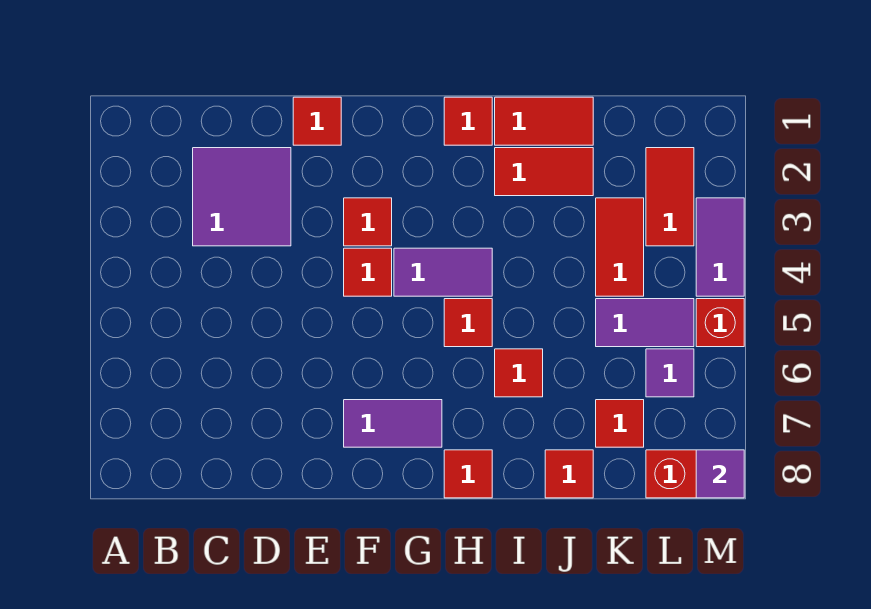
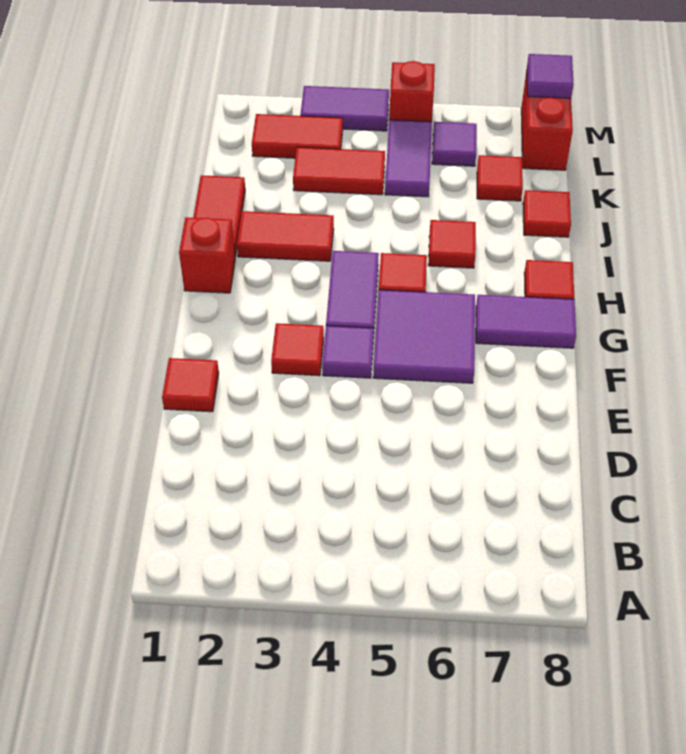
purple tile C2:D3 level 1 -> purple tile F5:G6 level 1
red tile F4 level 1 -> purple tile F4 level 1
purple tile F7:G7 level 1 -> purple tile G7:G8 level 1
red tile H1 level 1 -> red brick H1 level 1
red tile I2:J2 level 1 -> red tile I2:I3 level 1

